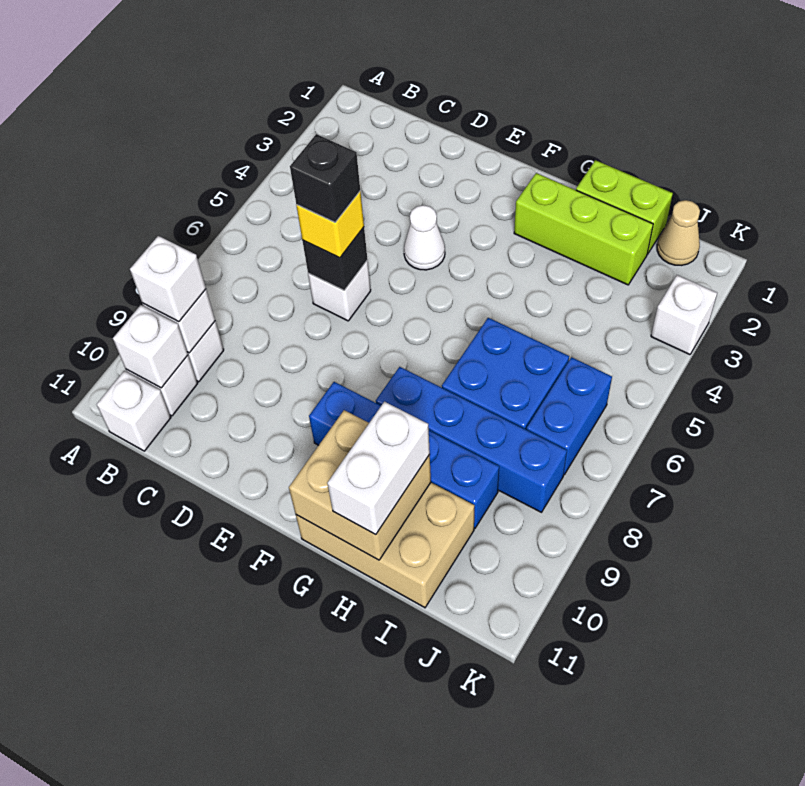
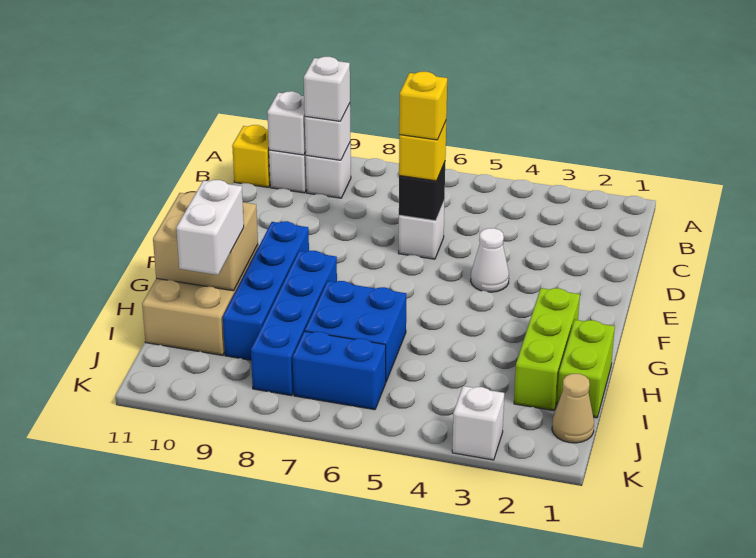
white brick B11 level 1 -> yellow brick B11 level 1
black brick D6 level 4 -> yellow brick D6 level 4
white brick H10:H11 level 3 -> white brick H10:I10 level 3

